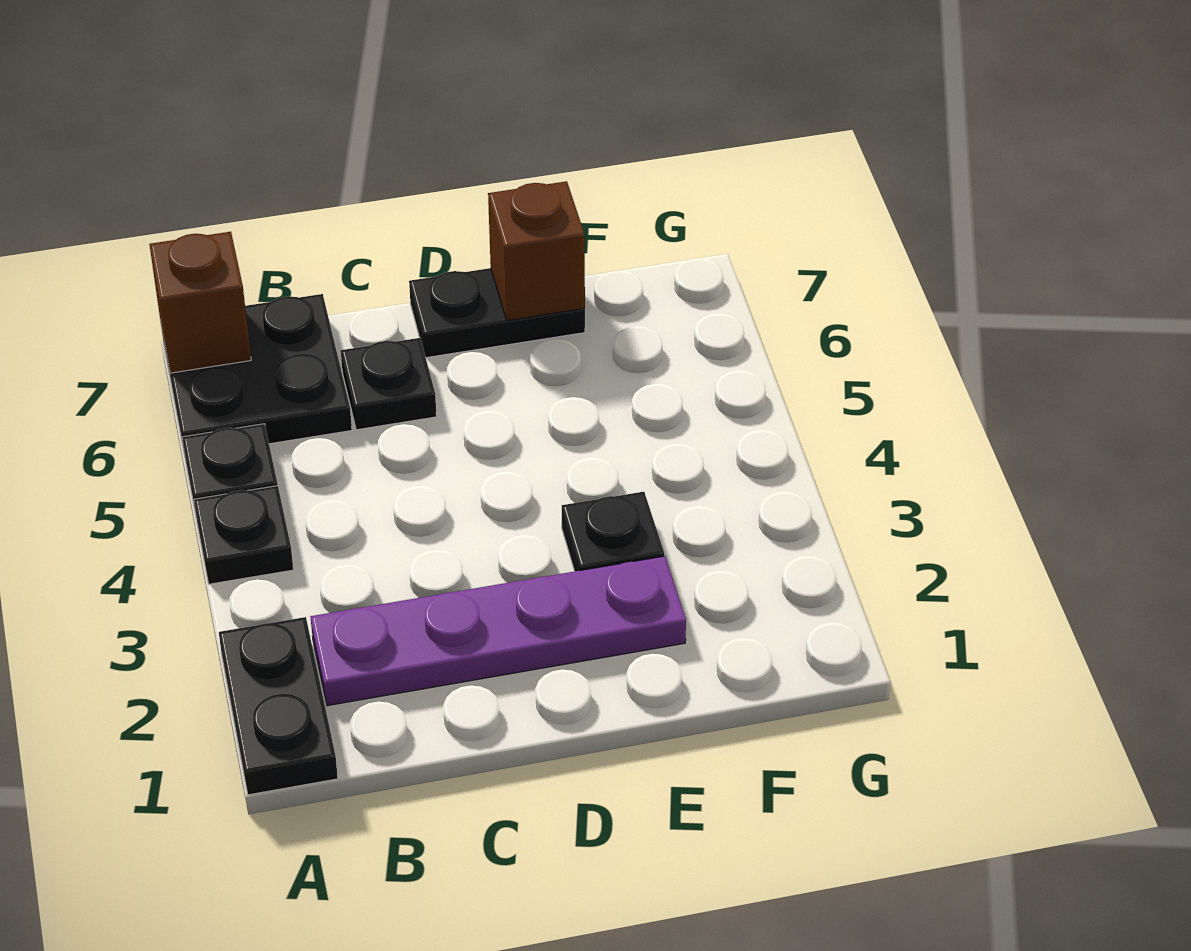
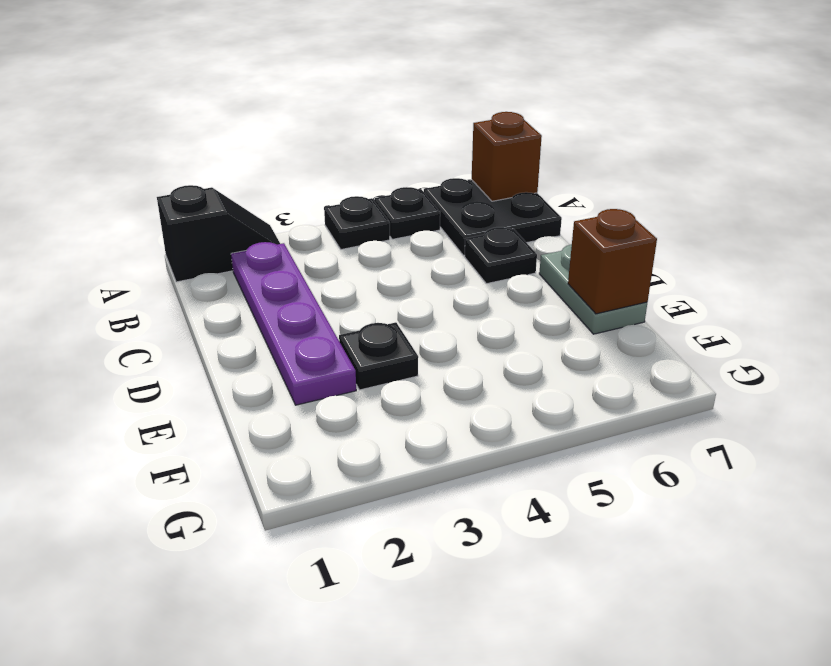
black plate A1:A2 level 1 -> black slope A1:A2 level 1 top 1
black plate D7:E7 level 1 -> grey plate D7:E7 level 1

